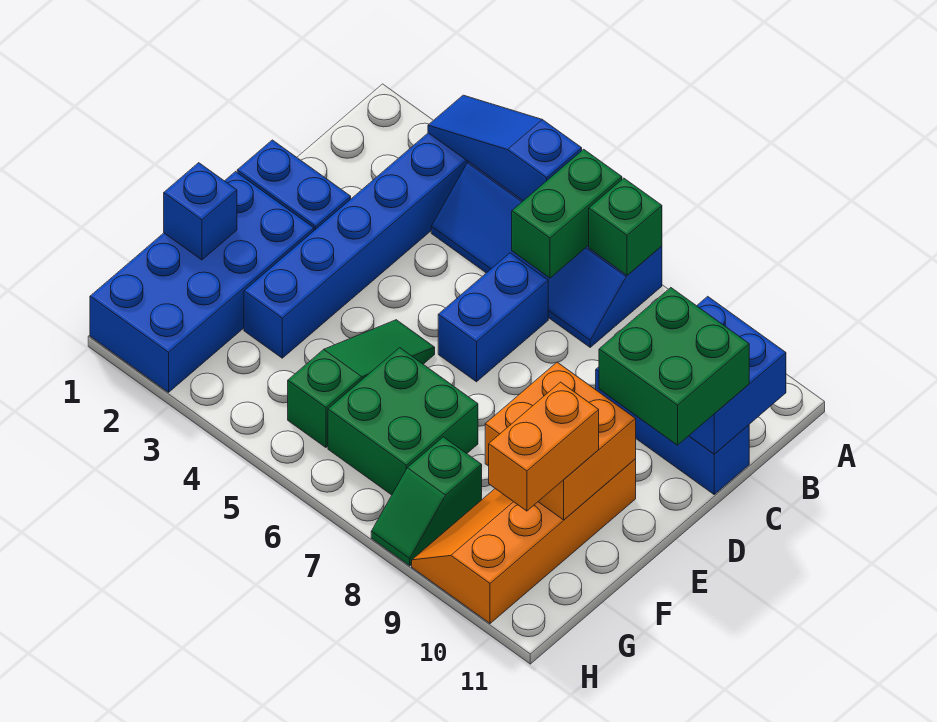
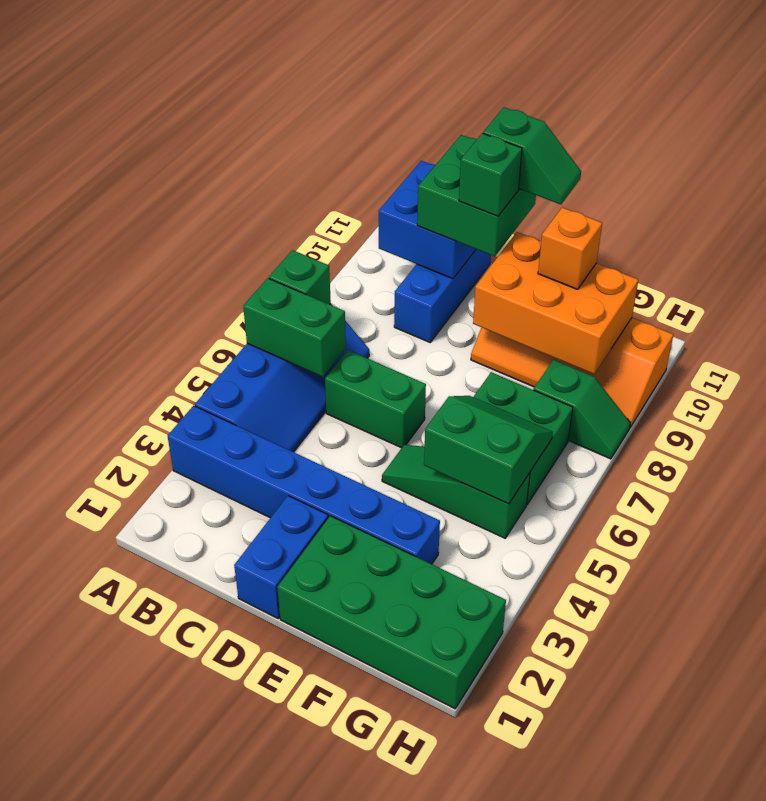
blue slope A3:A5 level 2 top 5 -> none
blue brick C6:D6 level 1 -> green brick C6:D6 level 1
none -> green brick D10 level 4
none -> green slope D11:E11 level 4 top D
blue brick E1:H2 level 1 -> green brick E1:H2 level 1
orange brick E9:F10 level 2 -> orange brick E9:G10 level 2
blue brick F1 level 2 -> none
none -> green slope F5:G6 level 2 top 5
orange brick F10:G10 level 3 -> orange brick F10 level 3

